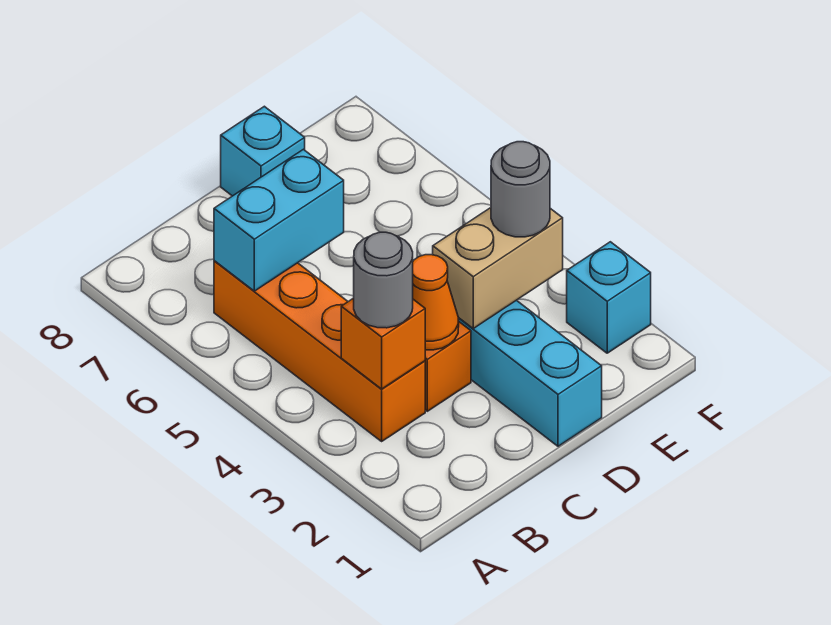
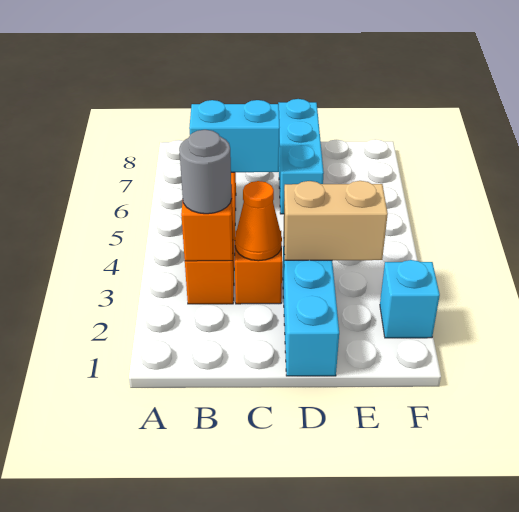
cyan brick D8 level 1 -> cyan brick D6:D8 level 1
grey round brick E3 level 3 -> none

